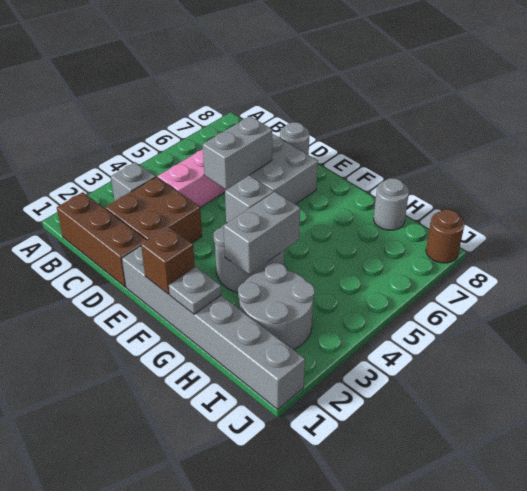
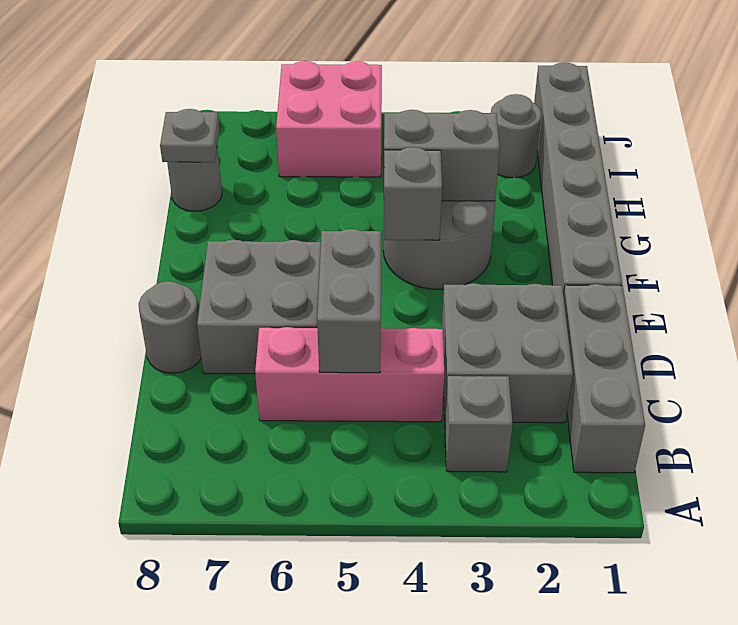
brown brick B1:D1 level 1 -> grey brick B1:D1 level 1
brown brick C2:D3 level 1 -> grey brick C2:D3 level 1
grey brick D5:D6 level 2 -> grey brick C5:D5 level 2
brown brick F1 level 2 -> none
grey plate G1 level 2 -> grey plate H8 level 2
grey round brick H2:I3 level 1 -> grey round brick I2 level 1
none -> pink brick I5:J6 level 1
brown round brick J8 level 1 -> none

